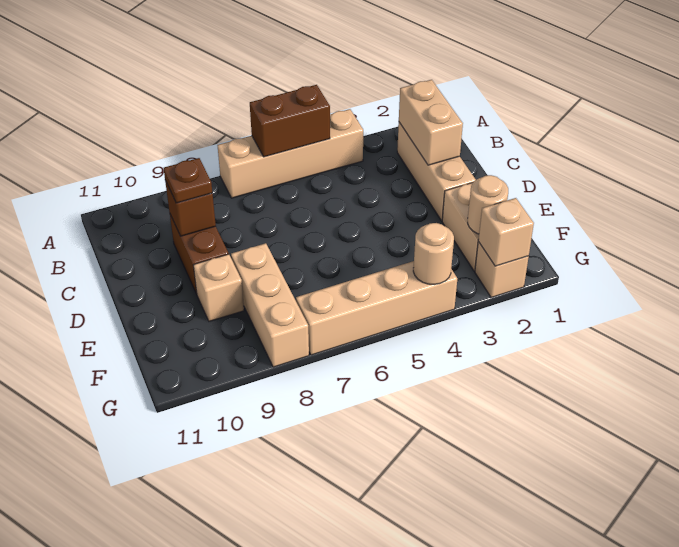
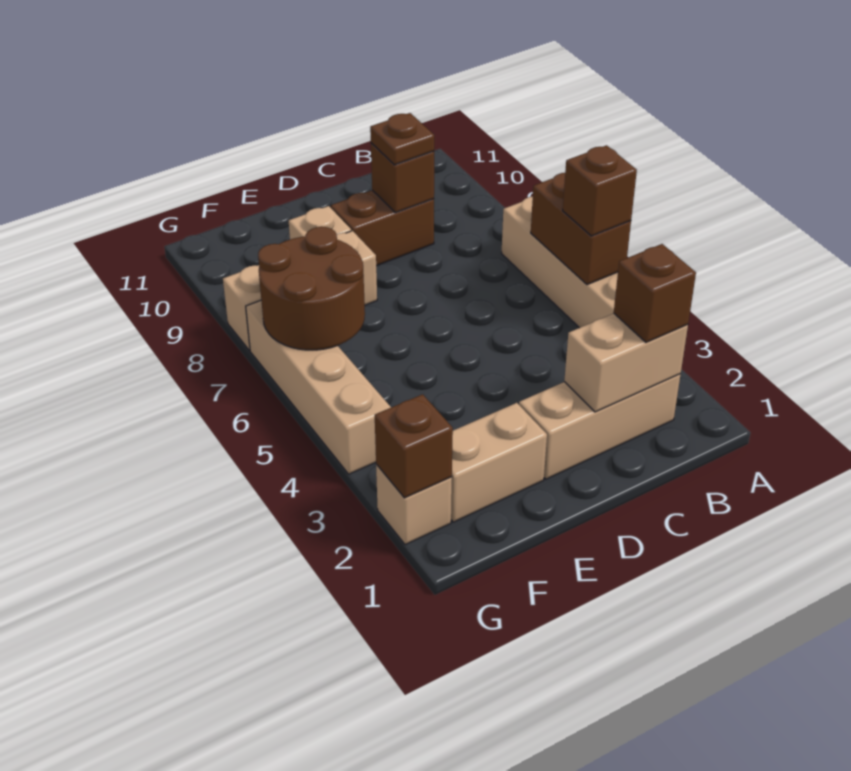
none -> brown brick A5 level 3
none -> brown brick B2 level 3
tan round brick F2 level 2 -> none
none -> brown round brick F6:G7 level 2
tan brick G2 level 2 -> brown brick G2 level 2
tan round brick G4 level 2 -> none

